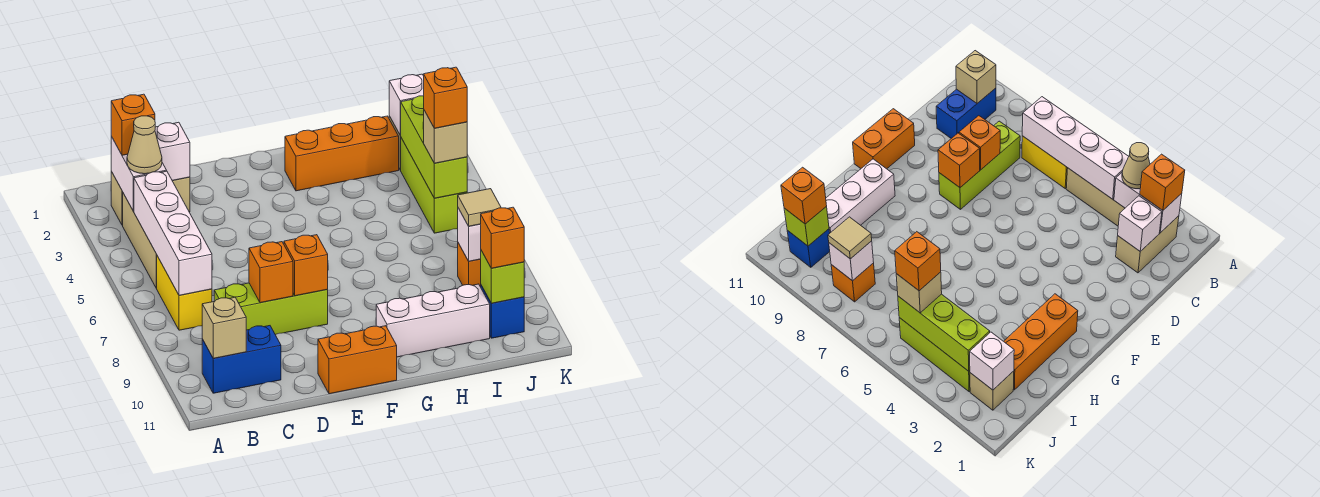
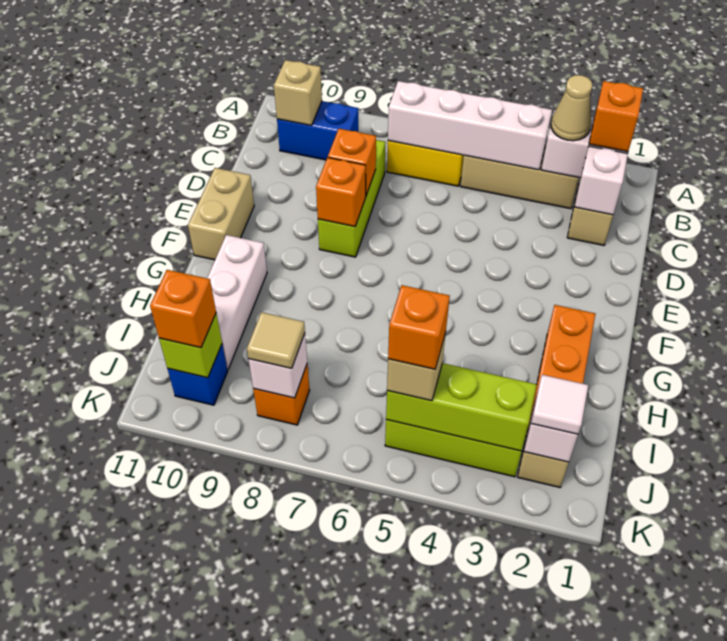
blue brick B10:C10 level 1 -> blue brick B9:B10 level 1
orange brick E11:F11 level 1 -> tan brick E11:F11 level 1
none -> white tile J2 level 3

